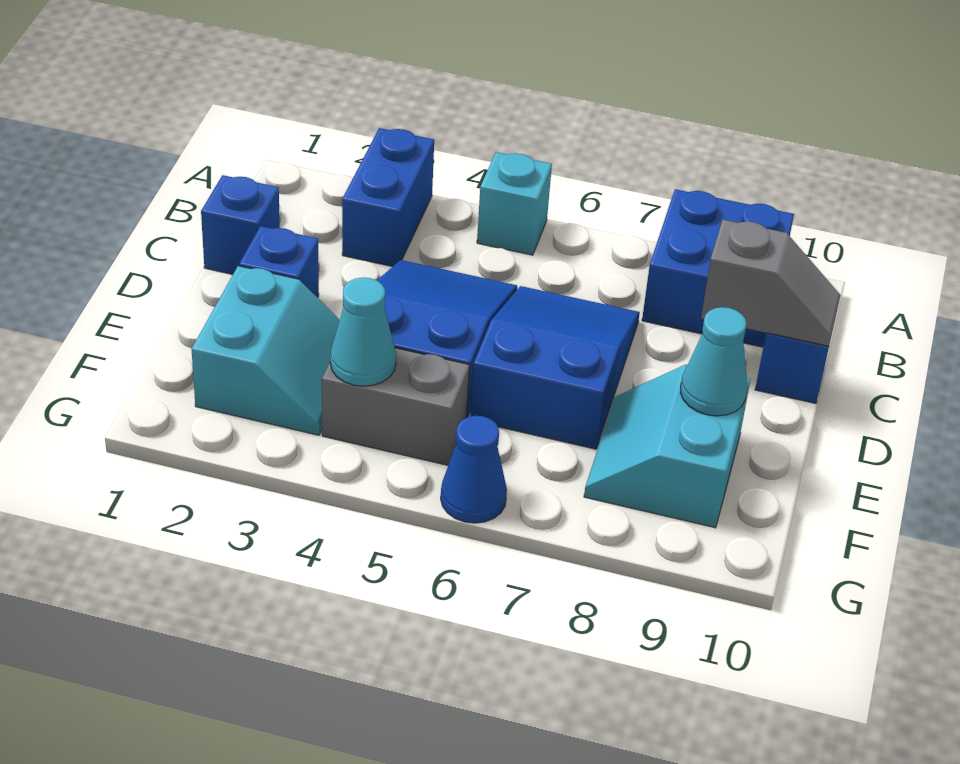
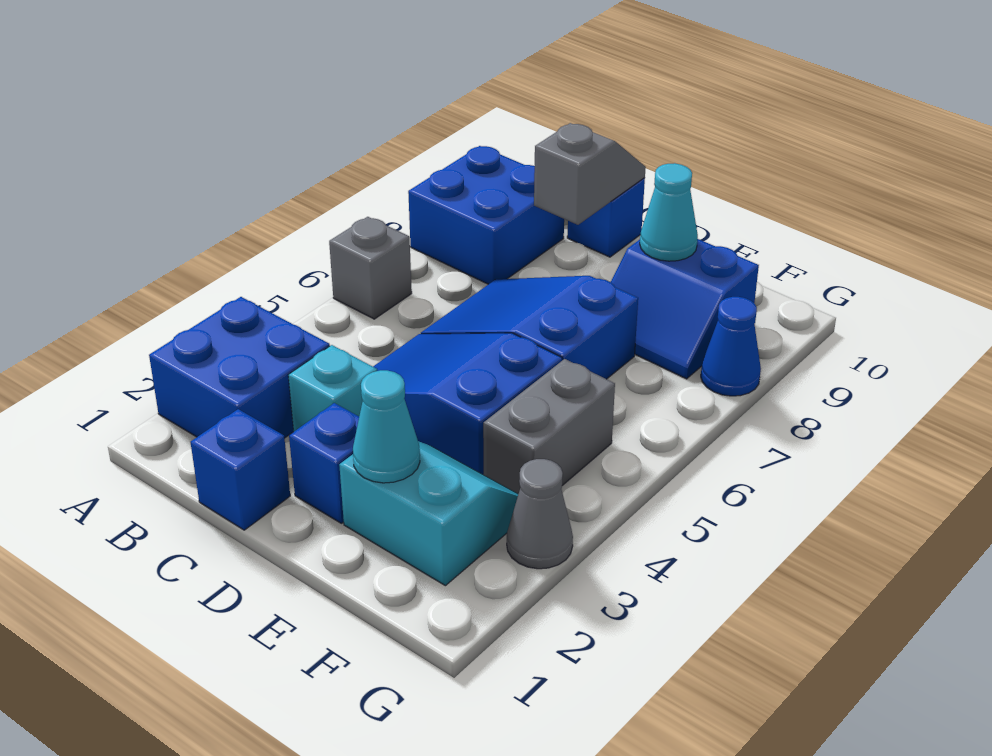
blue brick A3:B3 level 1 -> blue brick A2:B3 level 1
cyan brick A5 level 1 -> cyan brick C3 level 1
none -> grey brick A6 level 1
cyan slope E8:F9 level 1 top 9 -> blue slope E8:F9 level 1 top 9
cyan cone F4 level 2 -> cyan cone E2 level 2
none -> grey cone G3 level 1
blue cone G6 level 1 -> blue cone G8 level 1

